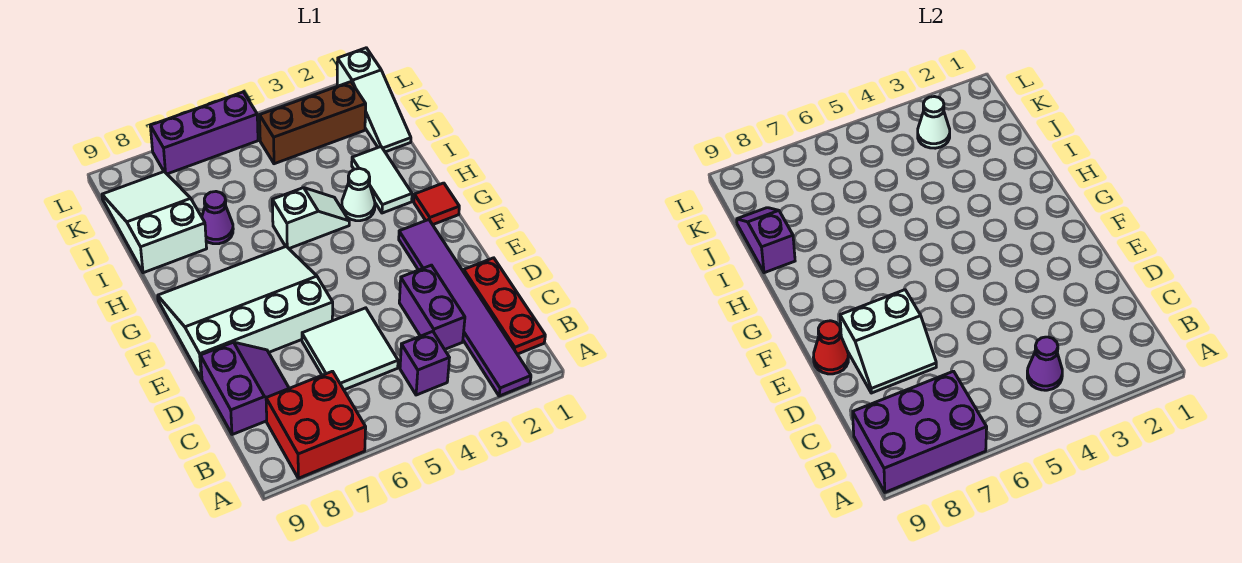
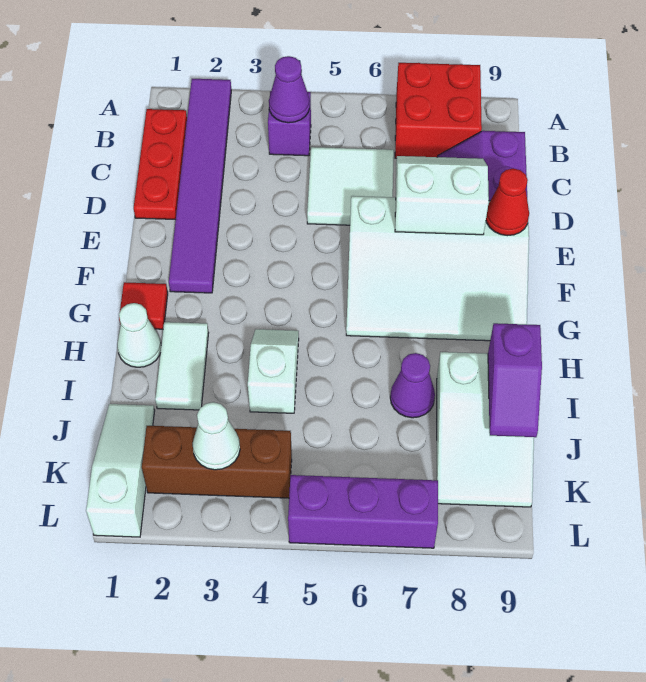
purple brick A7:B9 level 2 -> none
purple brick C3:D3 level 1 -> none
white cone H3 level 1 -> white cone H1 level 1
white slope H4:H5 level 1 top 5 -> white slope H4:I4 level 1 top I

